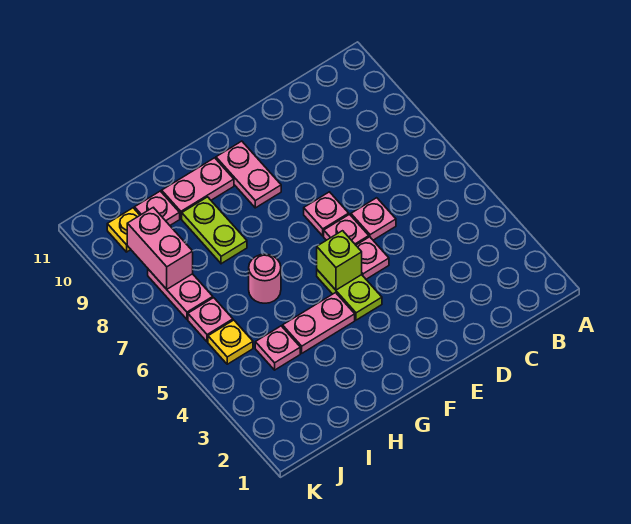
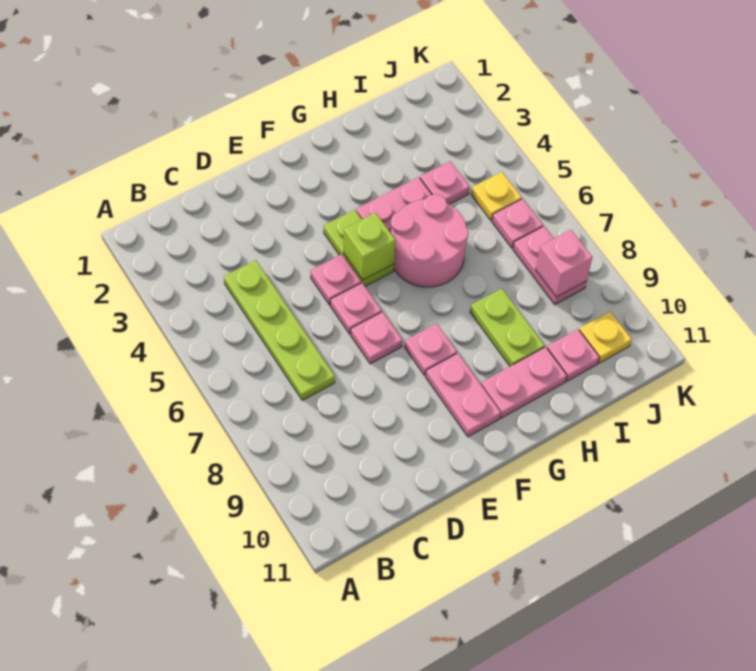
none -> lime plate C4:C7 level 1
pink plate D6 level 1 -> pink plate F8 level 1
pink round brick H6 level 1 -> pink round brick G5:H6 level 1
pink brick J8:J9 level 2 -> pink brick J8 level 2

